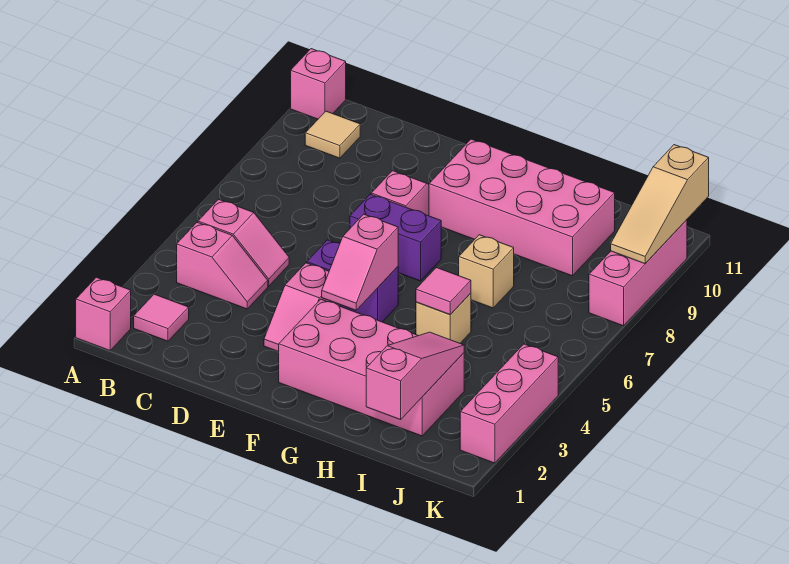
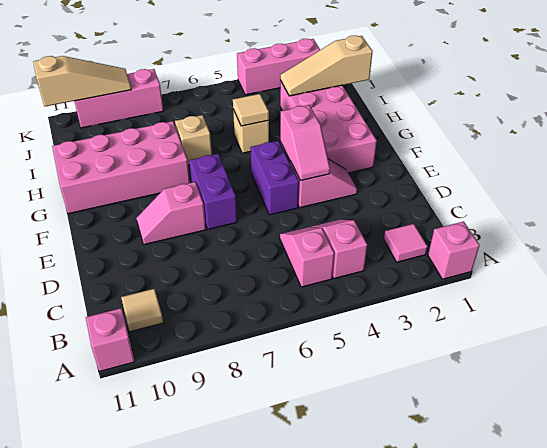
pink slope F4:F5 level 2 top 5 -> pink slope E4:F4 level 2 top F
pink brick F9:I10 level 1 -> pink brick G8:H11 level 1
pink tile H5 level 2 -> tan tile H5 level 2
pink slope I1:I3 level 2 top 1 -> tan slope I1:I3 level 2 top 1

